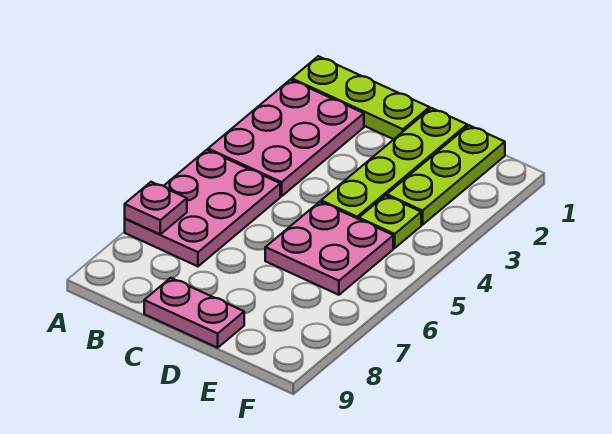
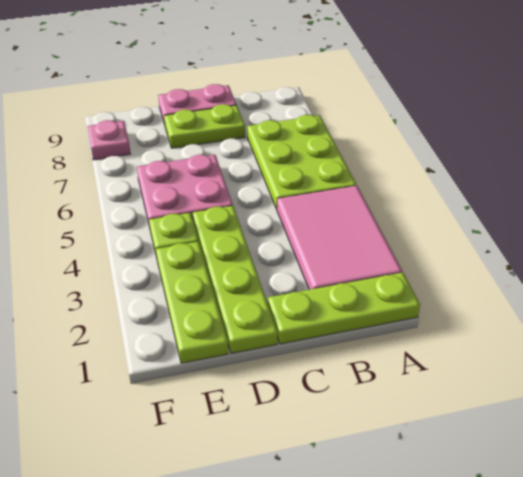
pink plate A2:B4 level 1 -> pink tile A2:B4 level 1
pink plate A5:B7 level 1 -> lime plate A5:B7 level 1
pink plate A7 level 2 -> pink plate F8 level 1
none -> lime plate C8:D8 level 1

